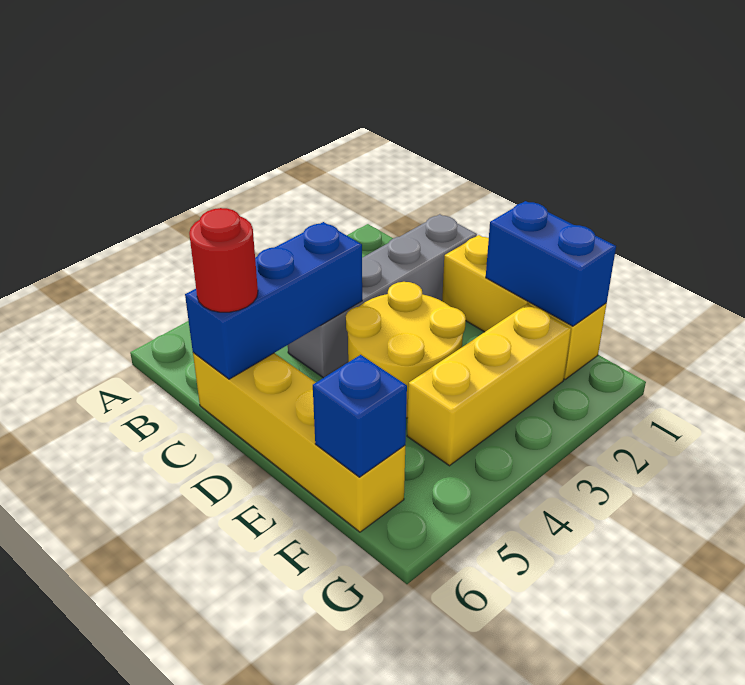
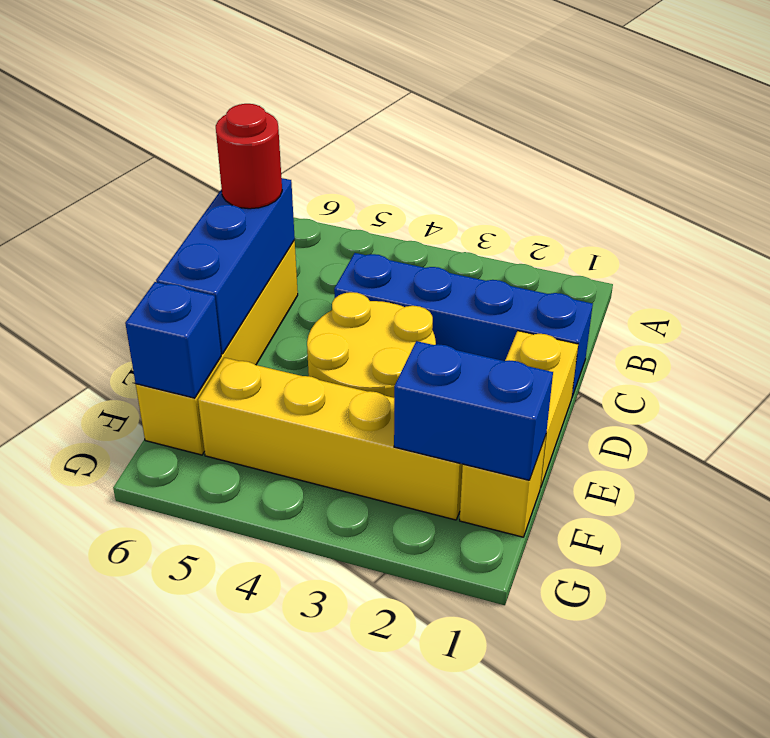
grey brick C1:C4 level 1 -> blue brick C1:C4 level 1
blue brick C4:C6 level 2 -> blue brick C6:E6 level 2
blue brick E1:F1 level 2 -> blue brick F1:F2 level 2
yellow brick F2:F4 level 1 -> yellow brick F2:F5 level 1

